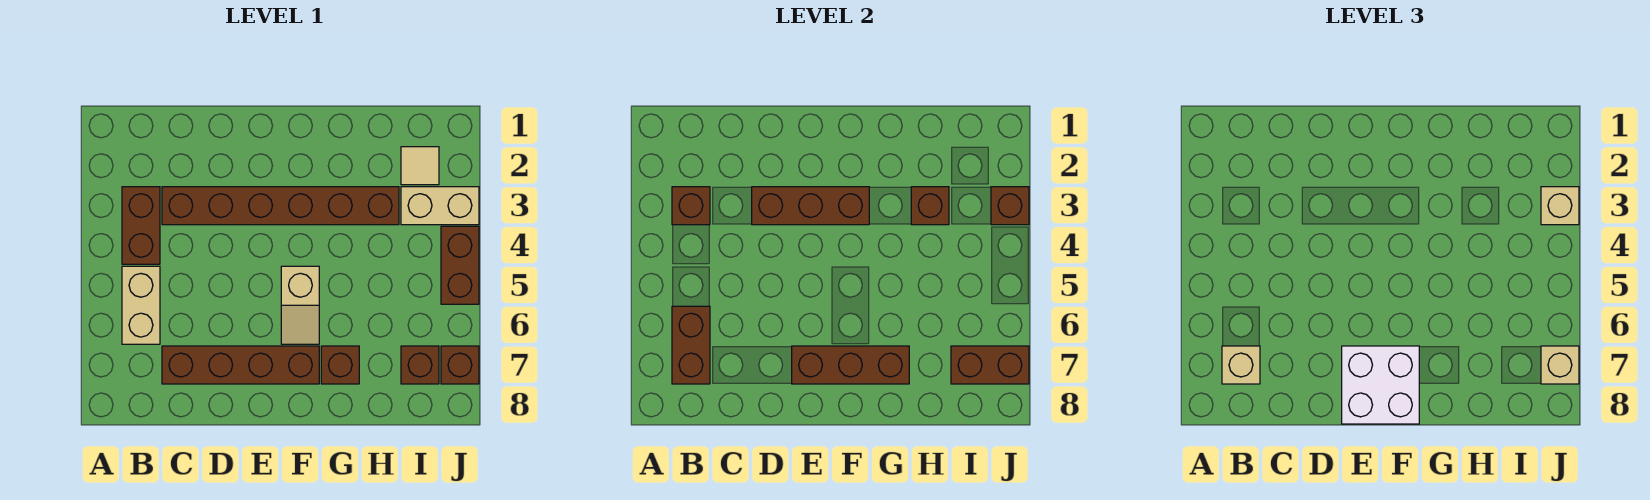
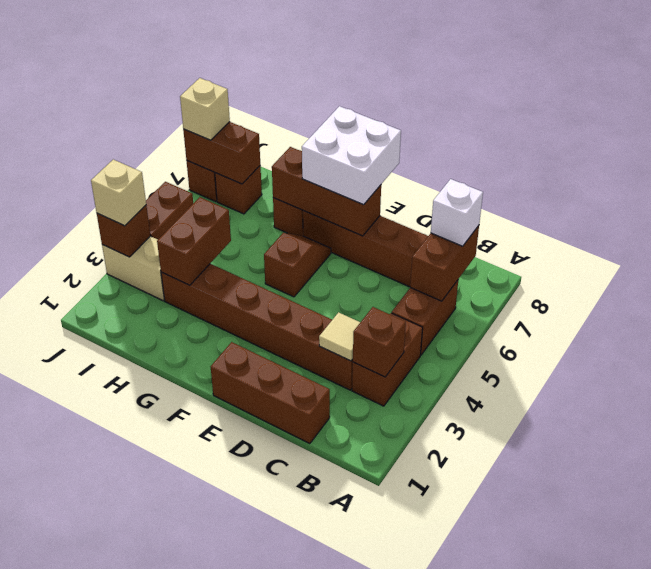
tan brick B5:B6 level 1 -> brown brick B5:B6 level 1
tan brick B7 level 3 -> white brick B7 level 3
brown brick D3:F3 level 2 -> brown brick C1:E1 level 1
tan slope F5:F6 level 1 top 5 -> brown slope F5:F6 level 1 top 5
brown brick H3 level 2 -> brown brick H3:H4 level 2
tan tile I2 level 1 -> tan tile C3 level 2

